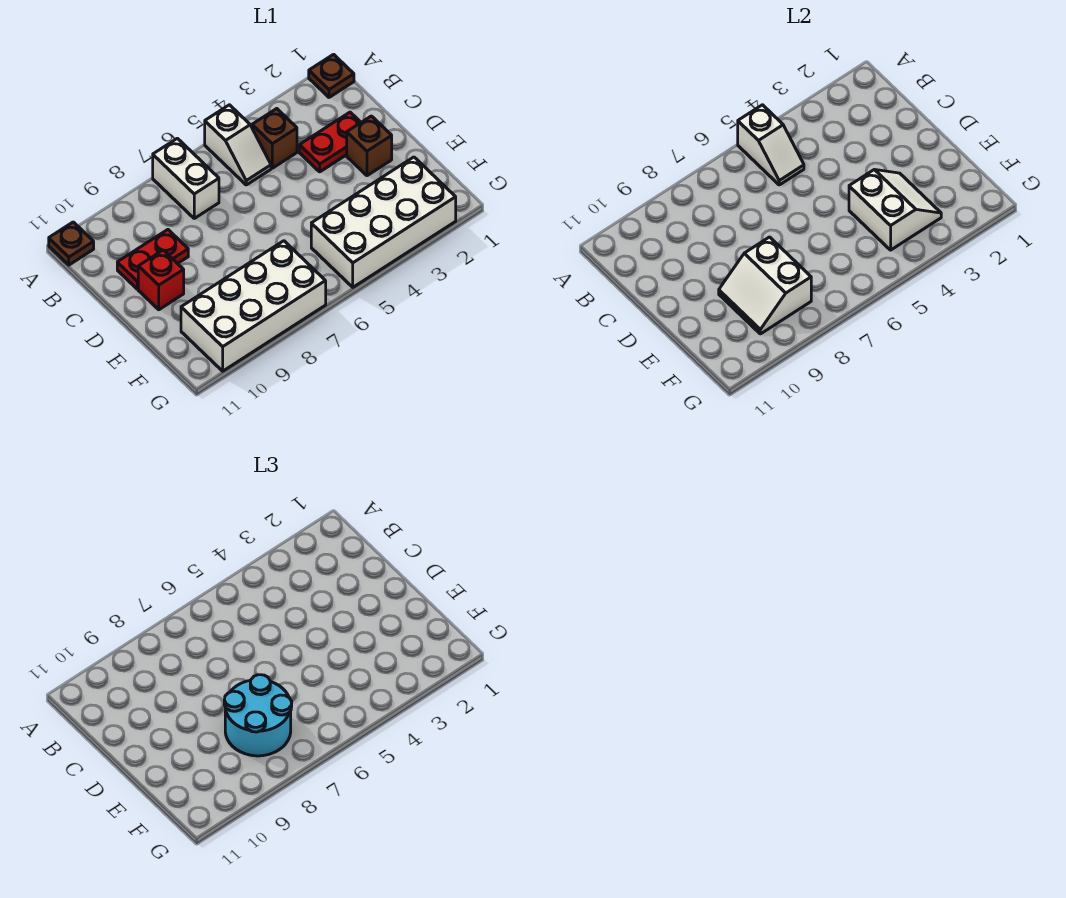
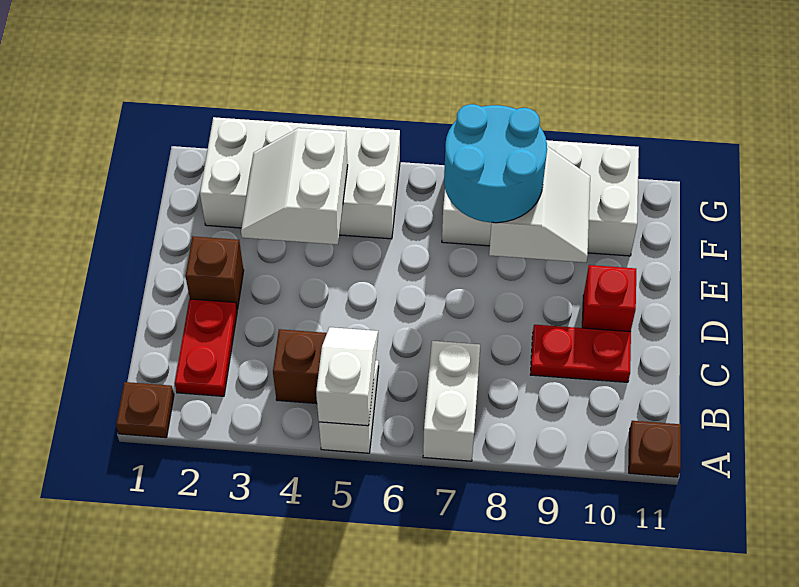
red plate C2:C3 level 1 -> red plate B2:C2 level 1

